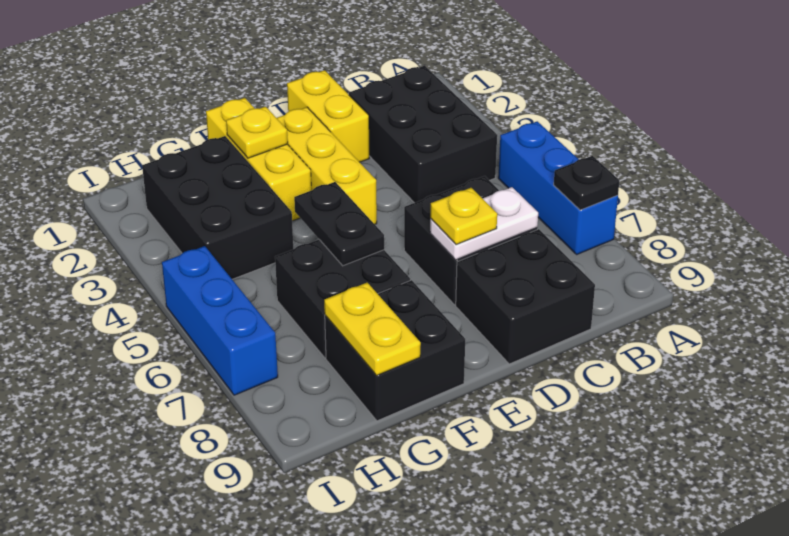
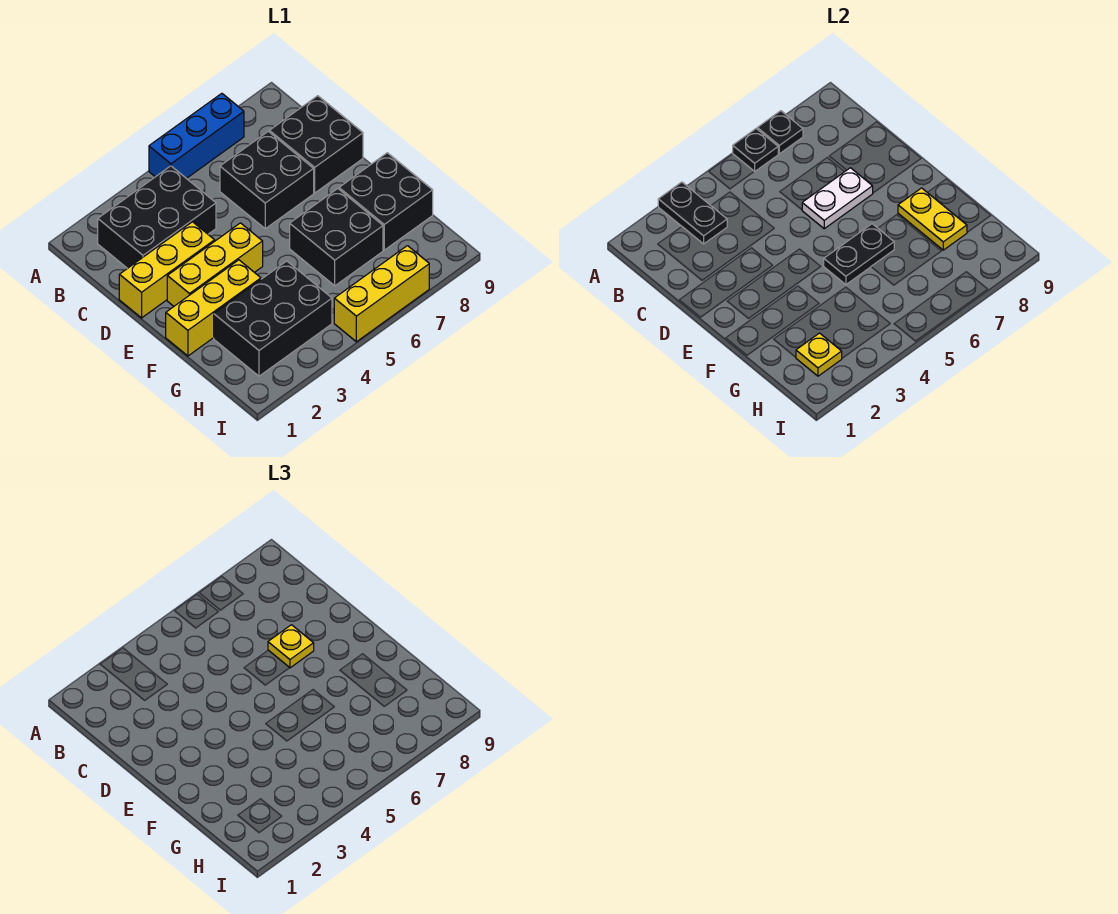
none -> black plate A3:B3 level 2
none -> black plate A6 level 2
white plate C7:D7 level 2 -> white plate D6:D7 level 2
yellow brick D1:D2 level 1 -> yellow brick D1:D3 level 1
yellow plate F2 level 2 -> yellow plate H2 level 2
yellow plate G8:G9 level 2 -> yellow plate F8:G8 level 2
blue brick I5:I7 level 1 -> yellow brick I5:I7 level 1

